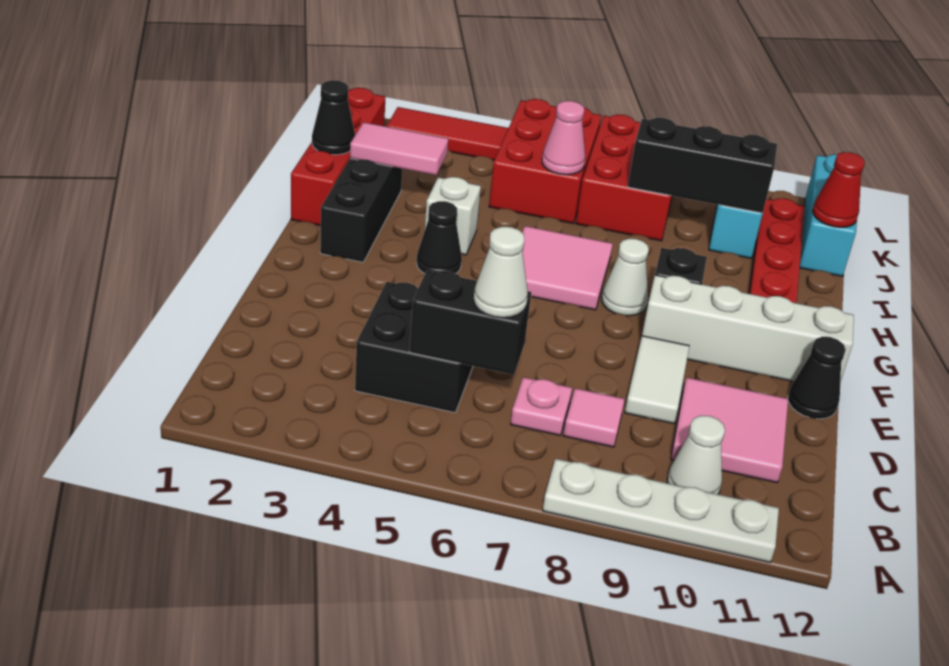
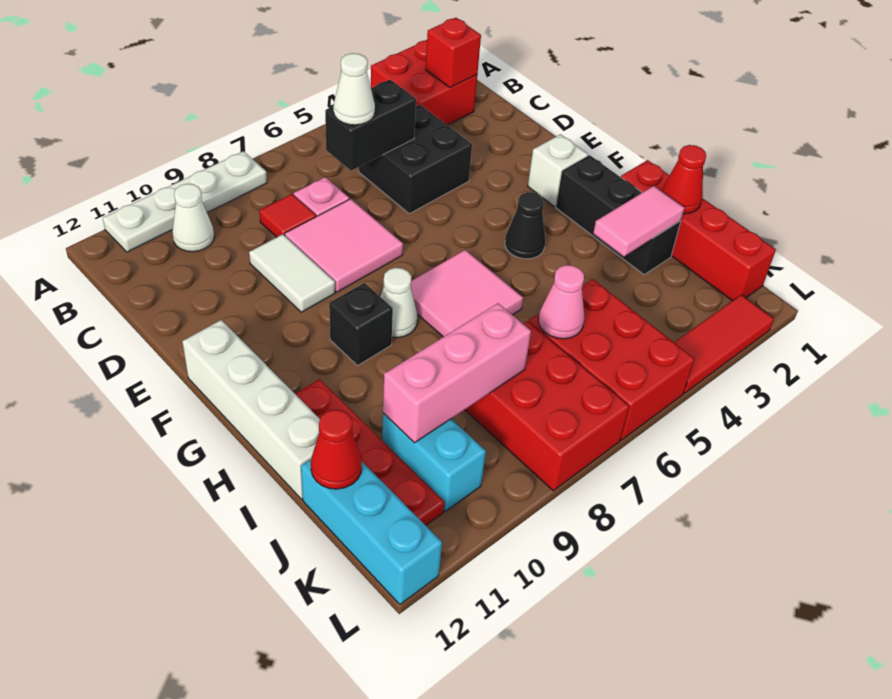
none -> red brick A2:B3 level 1
none -> red brick B2 level 2
pink tile C8 level 1 -> red tile C8 level 1
pink tile C10:D11 level 1 -> pink tile D7:E8 level 1
black cone E12 level 1 -> none
white brick F9:F12 level 1 -> white brick F12:I12 level 1
white brick H4 level 1 -> white brick F2 level 1
black cone I1 level 2 -> red cone I1 level 2
black brick J8:J10 level 2 -> pink brick J8:J10 level 2

